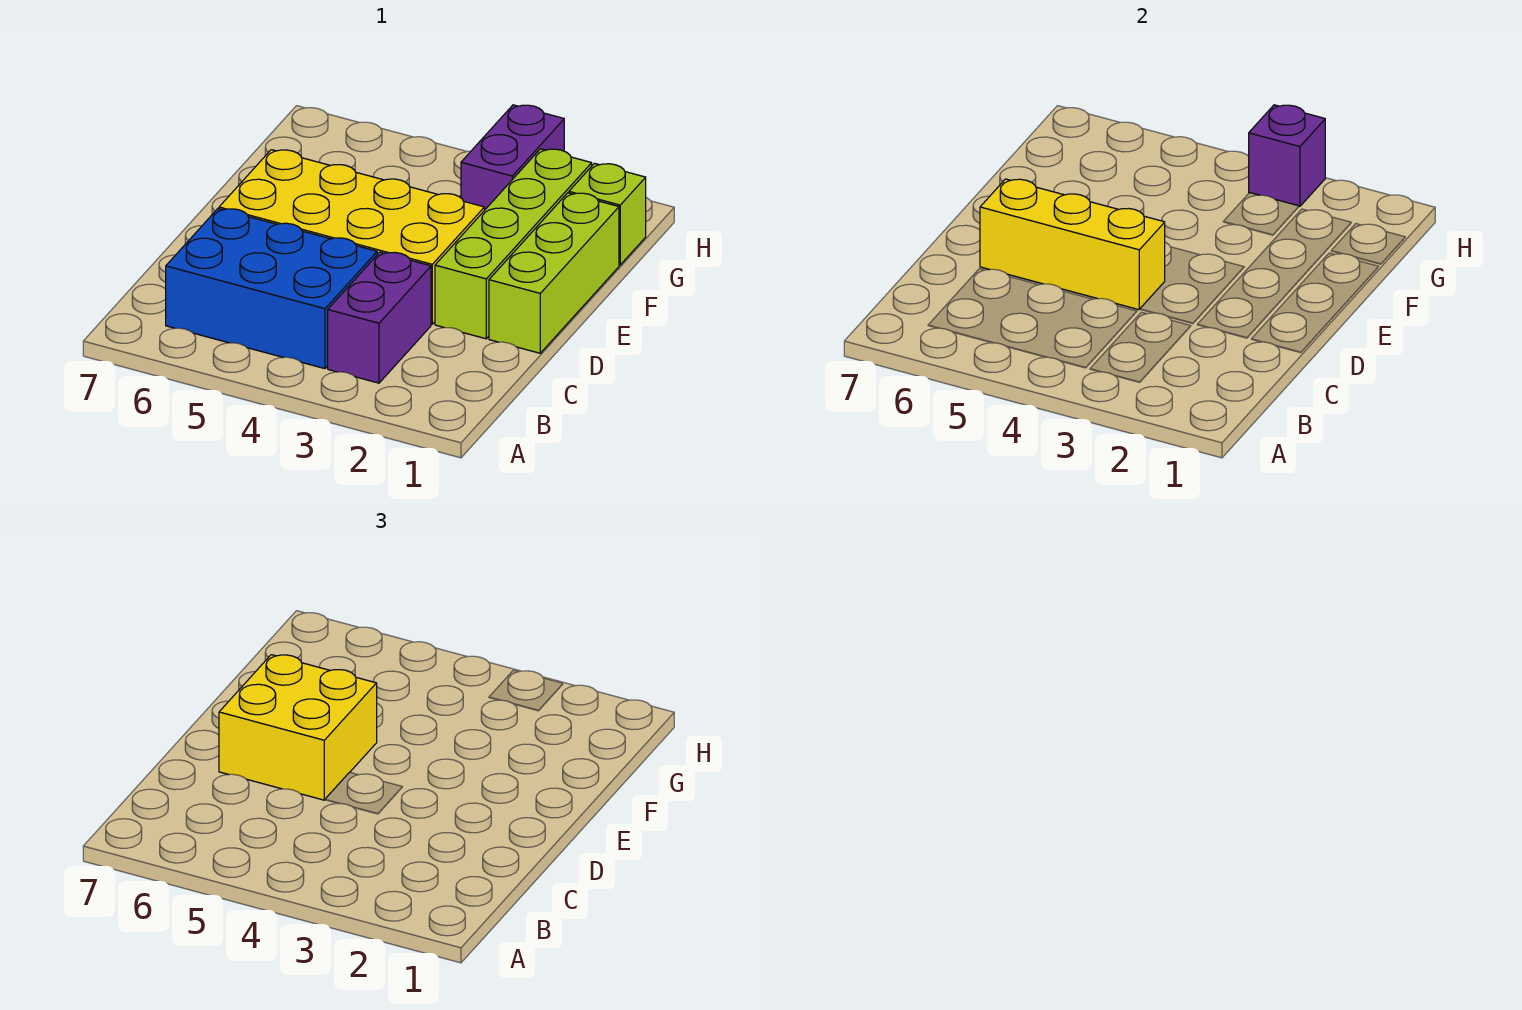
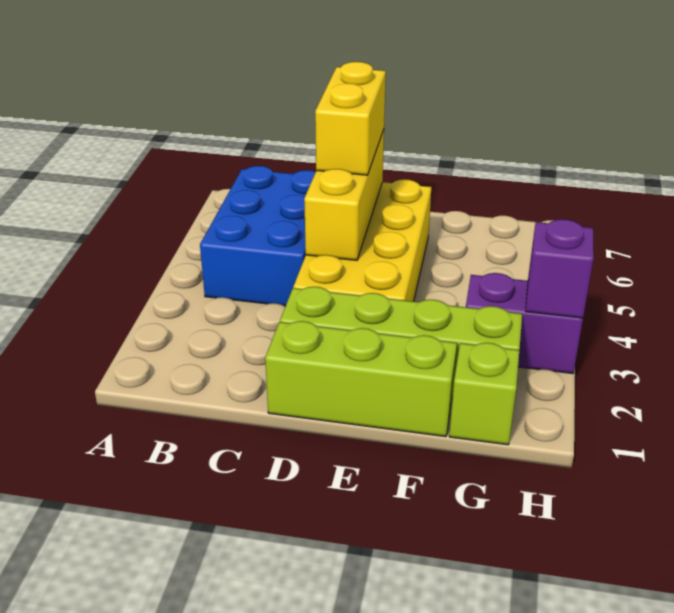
purple brick B3:C3 level 1 -> none
yellow brick D5:E6 level 3 -> yellow brick D5:D6 level 3

